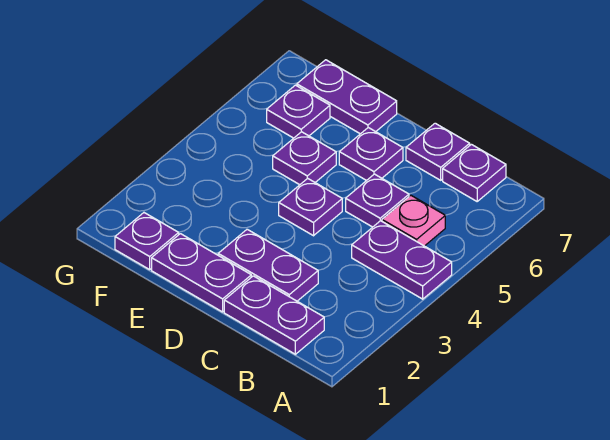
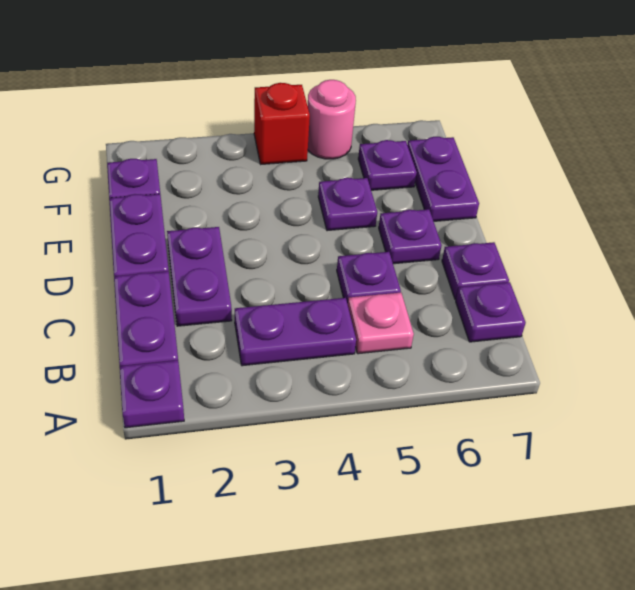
purple plate A4:B4 level 1 -> purple plate B3:B4 level 1
purple plate D4 level 1 -> purple plate A1 level 1
none -> red brick G4 level 1
none -> pink round brick G5 level 1

